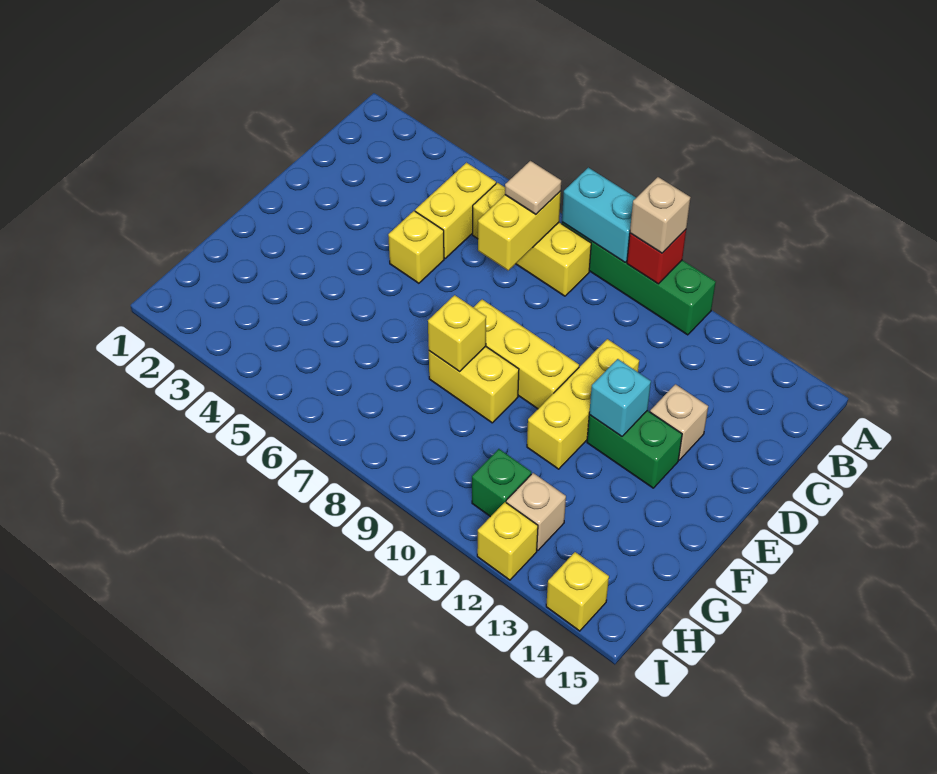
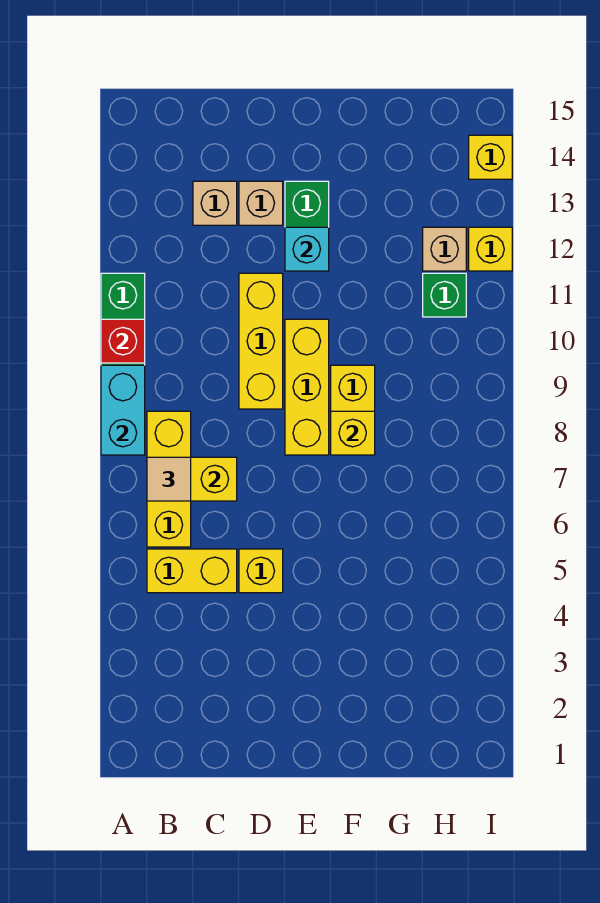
tan brick A10 level 3 -> tan brick C13 level 1
yellow brick D11:F11 level 1 -> yellow brick D9:D11 level 1

